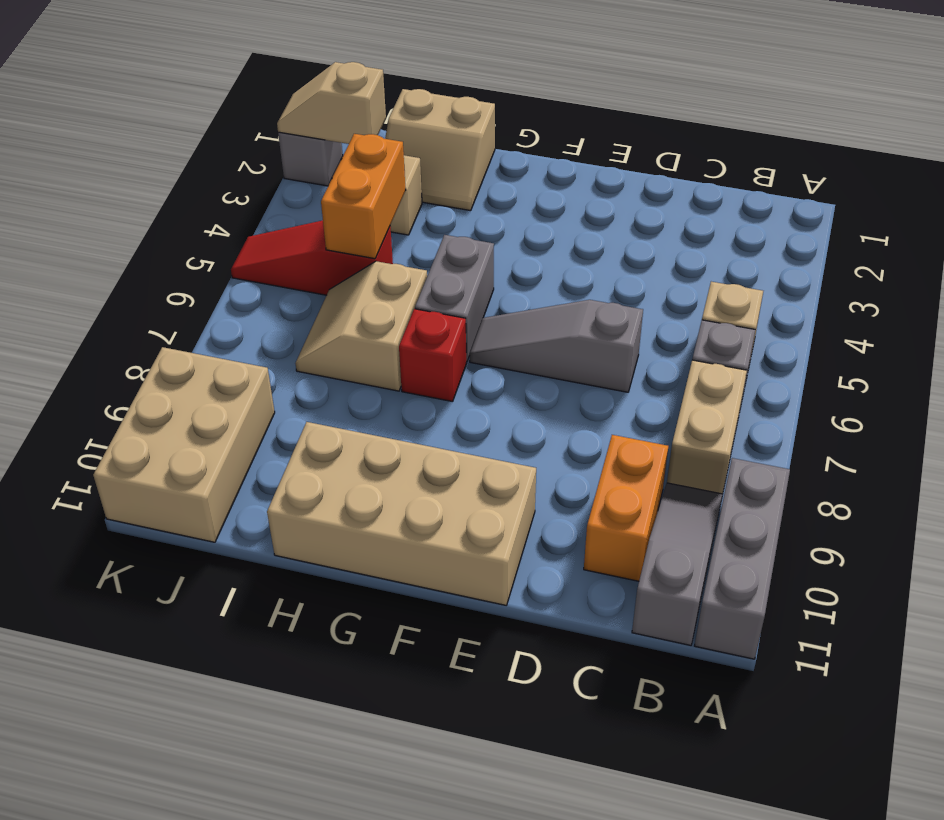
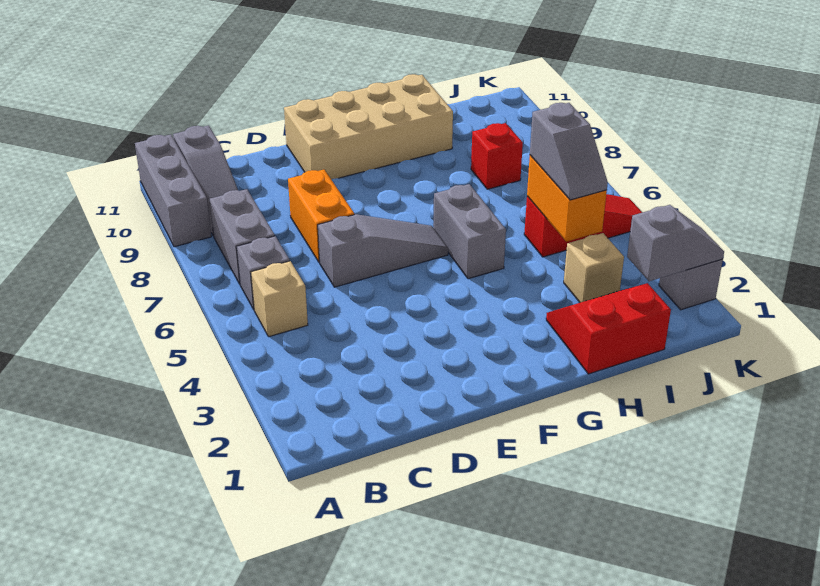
tan brick B7:B8 level 1 -> grey brick B7:B8 level 1
orange brick C9:C10 level 1 -> orange brick D7:D8 level 1
red brick G7 level 1 -> red brick I8 level 1
tan slope H1:I2 level 1 top 1 -> red slope H1:I2 level 1 top 1
tan slope H6:I7 level 1 top H -> none
none -> grey slope I4:I5 level 3 top 5
tan slope J2:K2 level 2 top J -> grey slope J2:K2 level 2 top J
tan brick J9:K11 level 1 -> none

